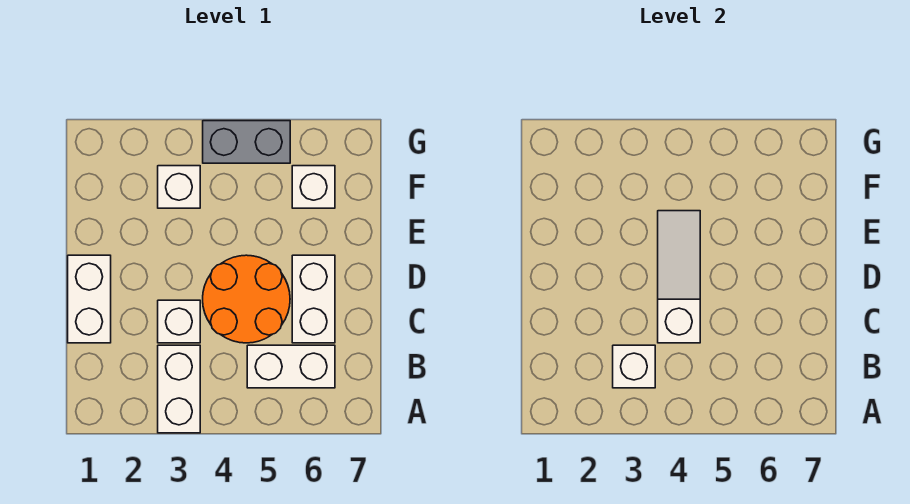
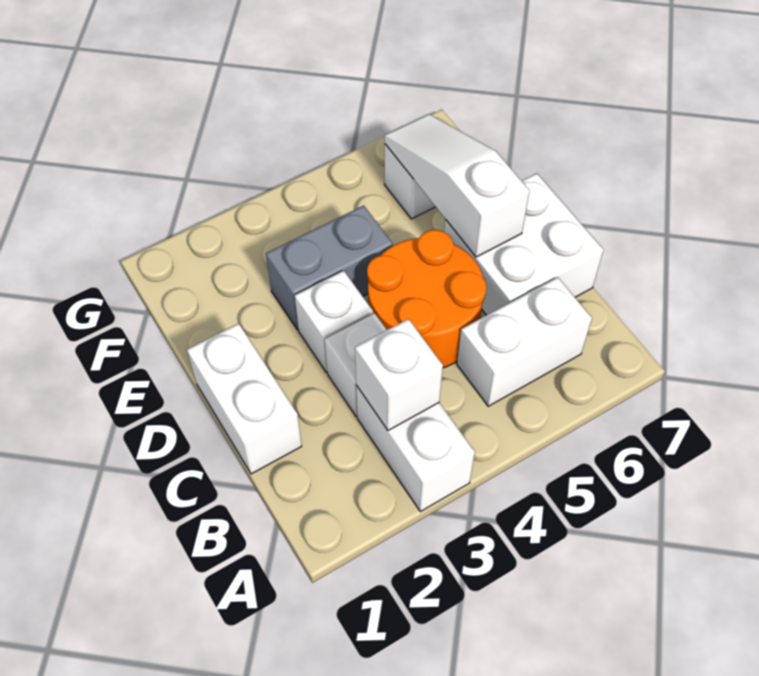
white slope C4:E4 level 2 top C -> white slope D6:F6 level 2 top D
white brick C6:D6 level 1 -> white brick C6:D7 level 1
white brick F3 level 1 -> white brick D3 level 1
grey brick G4:G5 level 1 -> grey brick E3:E4 level 1

